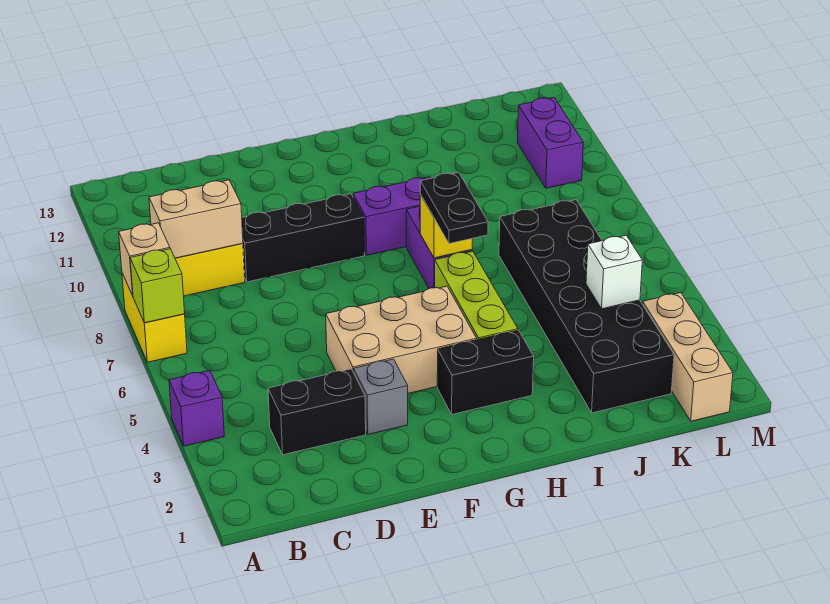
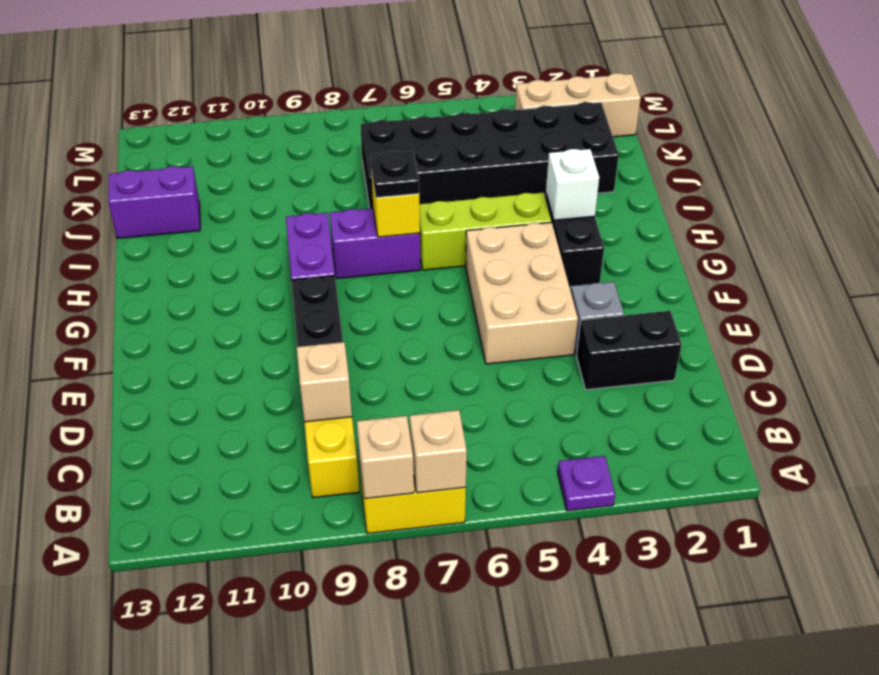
purple brick A4 level 1 -> purple plate A4 level 1
lime brick A7 level 2 -> tan brick A7 level 2
tan brick B9:C9 level 2 -> tan brick C9 level 2
black brick C3:D3 level 1 -> black brick D2:D3 level 1
black plate H6:H7 level 3 -> black plate H7 level 3
white brick K4 level 2 -> white brick H3 level 2
purple brick L10:L11 level 1 -> purple brick J12:J13 level 1

